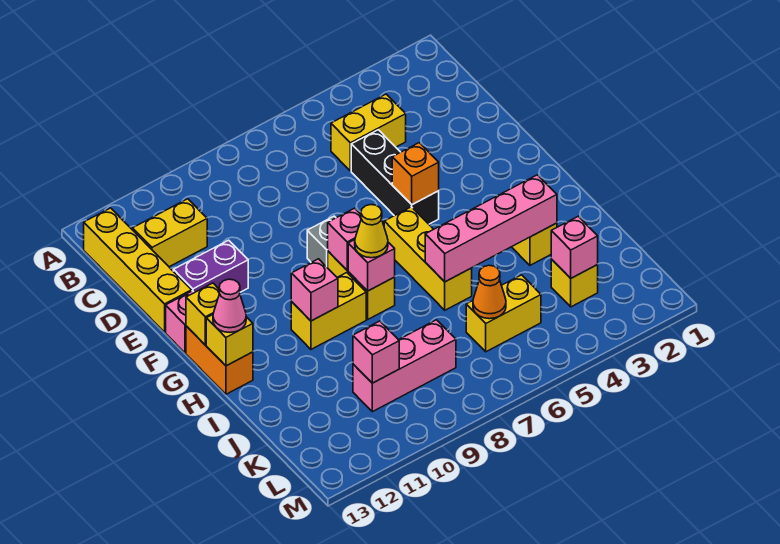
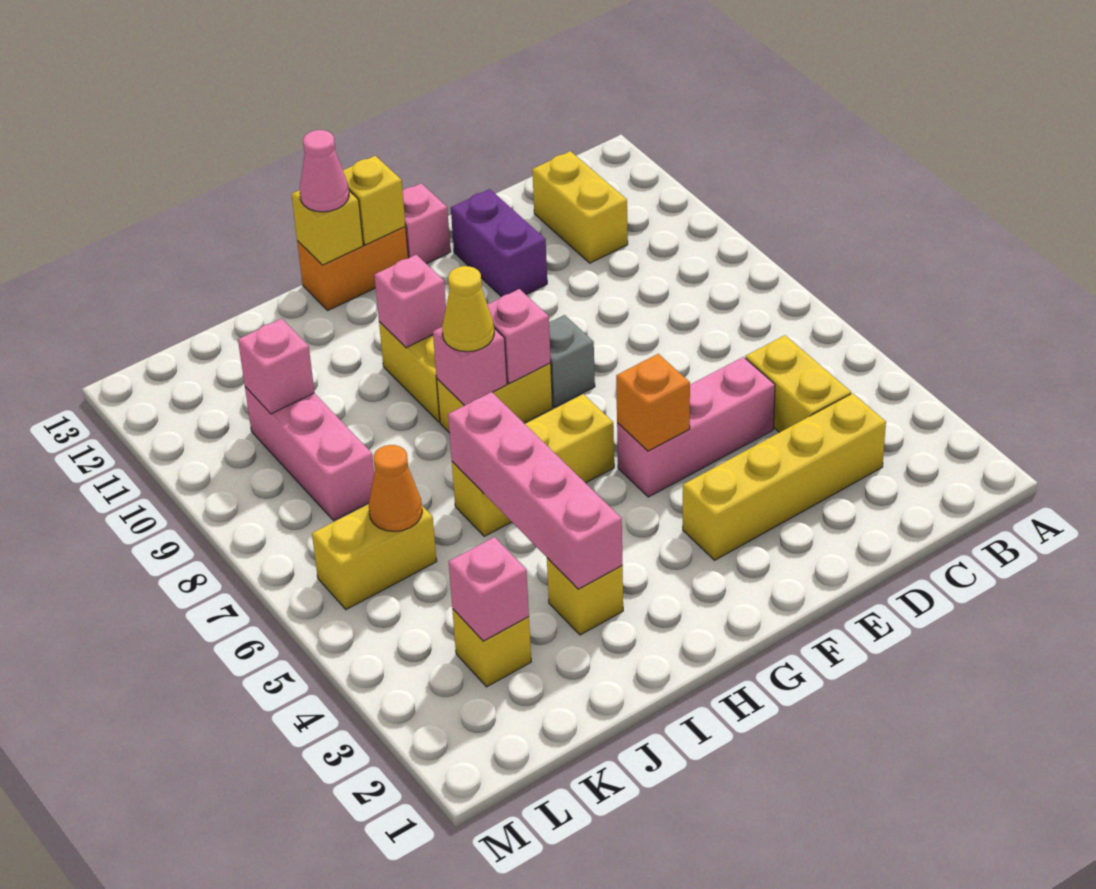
yellow brick B13:E13 level 1 -> yellow brick C3:F3 level 1
black brick D5:F5 level 1 -> pink brick D5:F5 level 1
yellow brick K5:K6 level 1 -> yellow brick K6:L6 level 1

